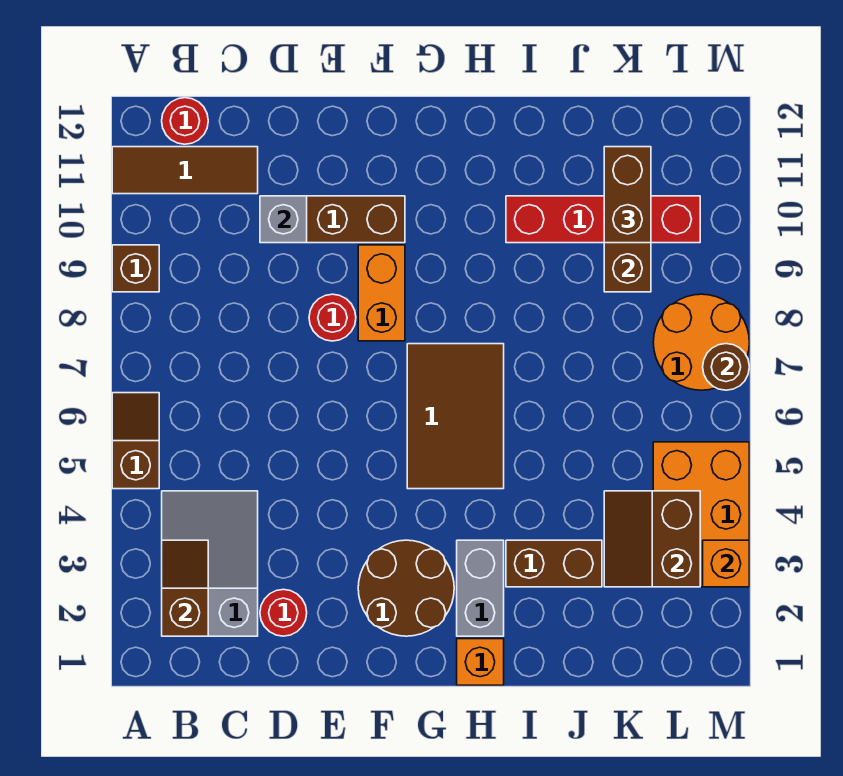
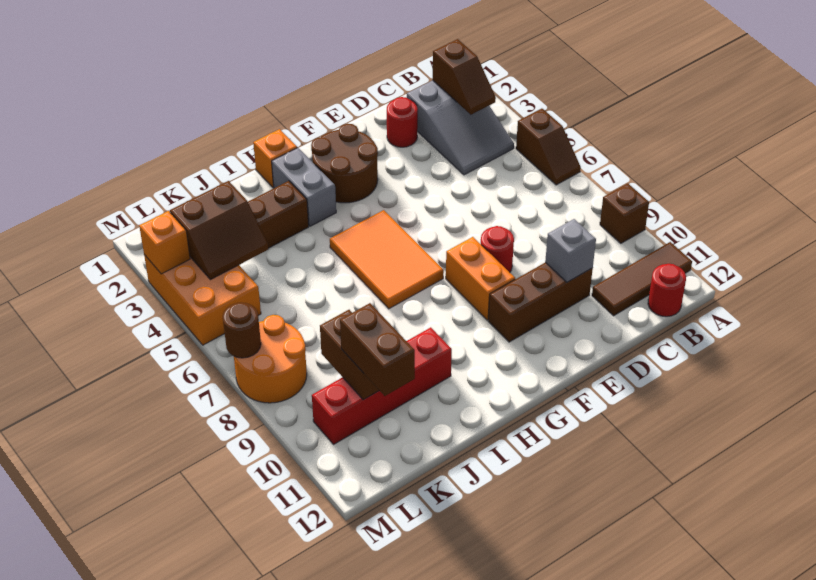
brown tile G5:H7 level 1 -> orange tile G5:H7 level 1
brown slope K3:L4 level 2 top L -> brown slope K3:L4 level 2 top 3

